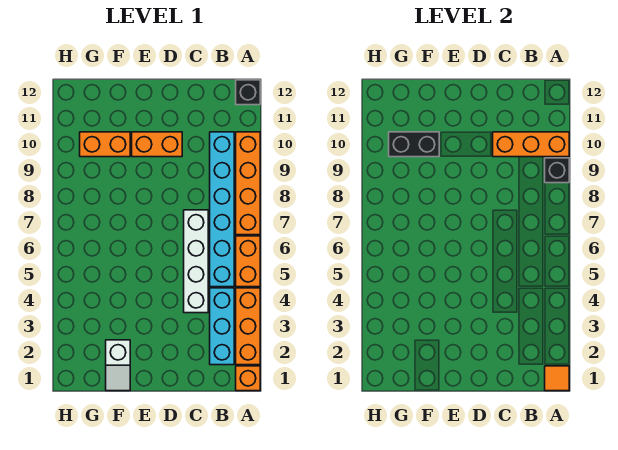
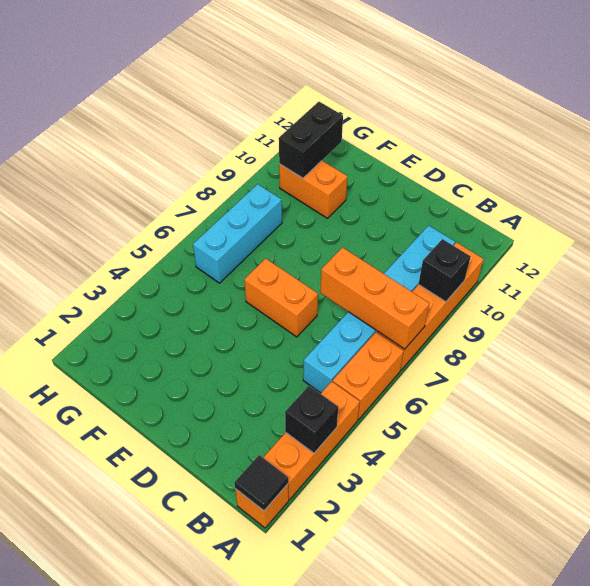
orange tile A1 level 2 -> black tile A1 level 2
orange brick A10:C10 level 2 -> orange brick A7:C7 level 2
black brick A12 level 1 -> black brick A3 level 2
cyan brick B2:B4 level 1 -> cyan brick G6:G8 level 1
white brick C4:C7 level 1 -> none
orange brick D10:E10 level 1 -> orange brick D6:E6 level 1
white slope F1:F2 level 1 top 2 -> none
black brick F10:G10 level 2 -> black brick G10:G11 level 2

